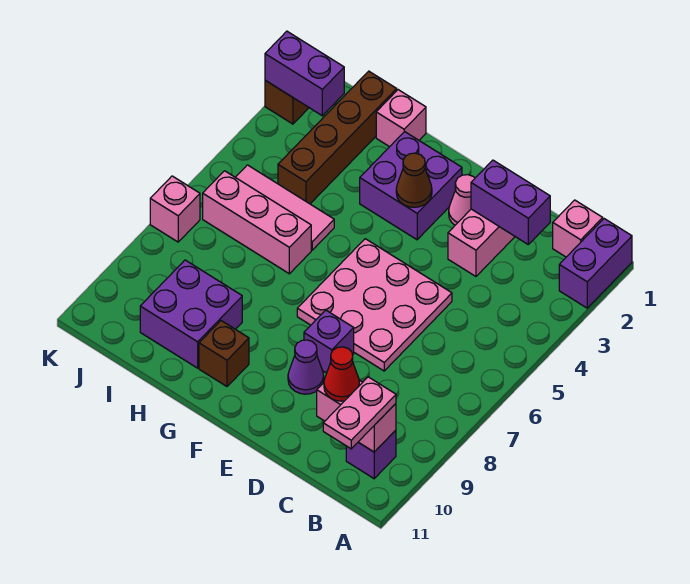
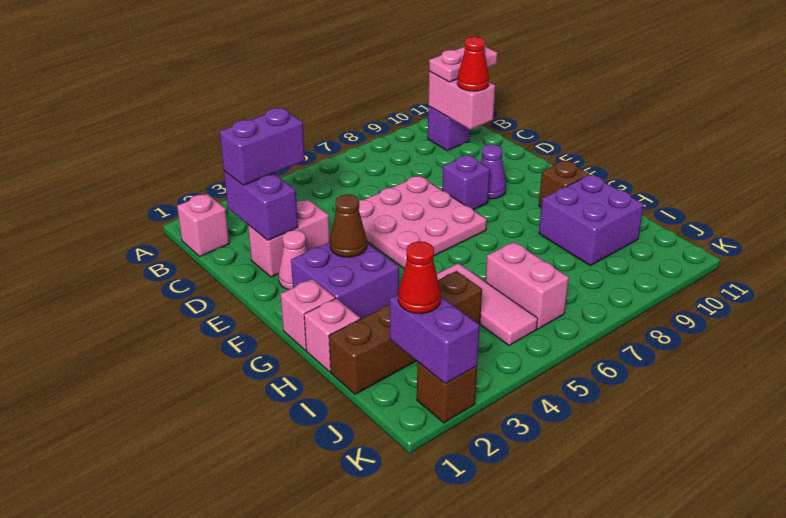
purple brick A1:A2 level 1 -> purple brick C2:C3 level 3
pink brick H6:J6 level 1 -> pink brick I6:J6 level 1
none -> red cone J2 level 3
pink brick K7 level 1 -> pink brick G1 level 1

